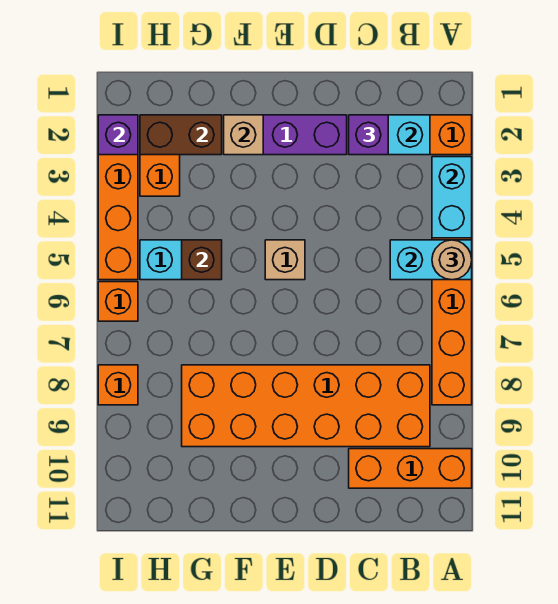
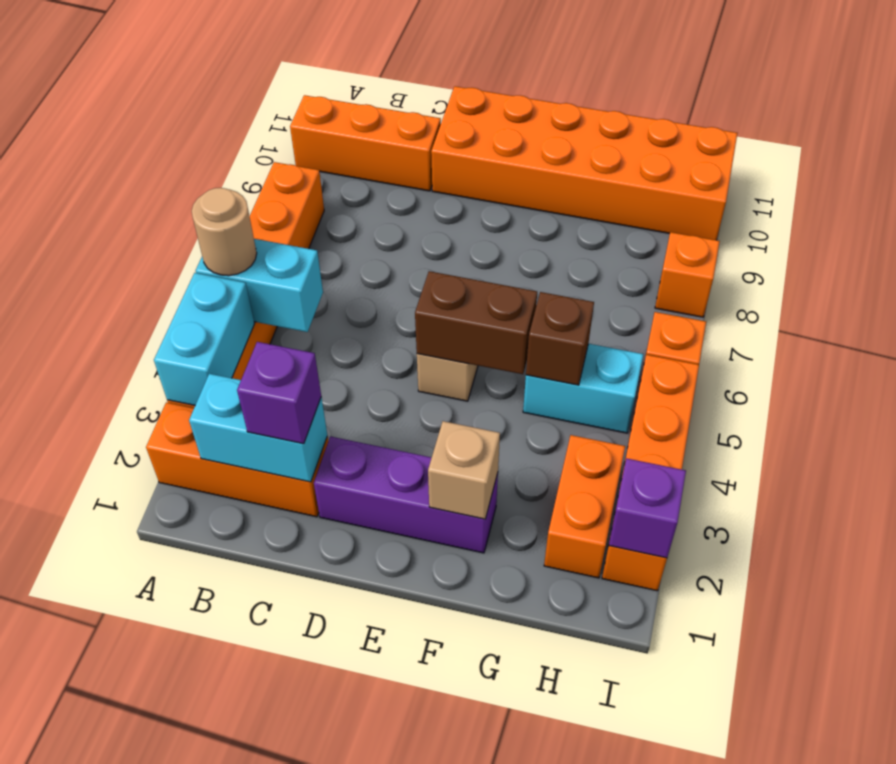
orange brick B8:G9 level 1 -> orange brick D10:I11 level 1
brown brick G2:H2 level 2 -> brown brick E5:F5 level 2

